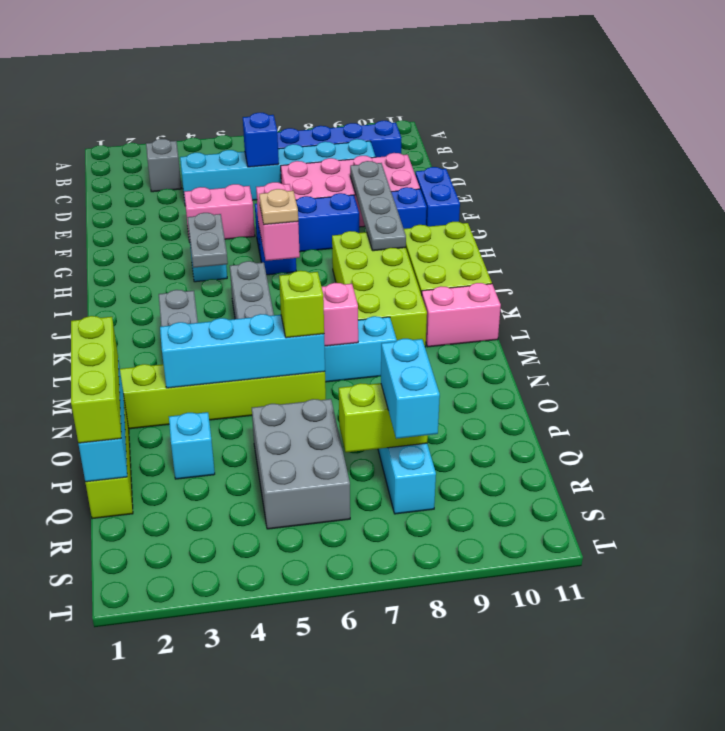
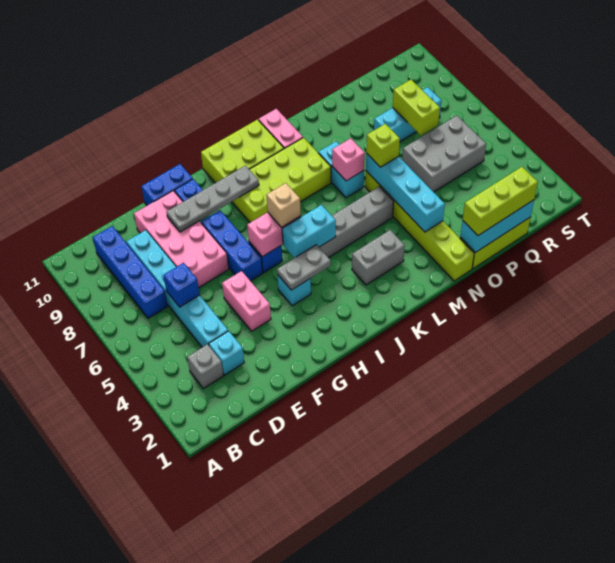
tan plate I6 level 3 -> tan brick I6 level 3
cyan brick P3 level 1 -> cyan brick D3 level 1
cyan brick Q8:R8 level 3 -> cyan brick I5:J5 level 2

